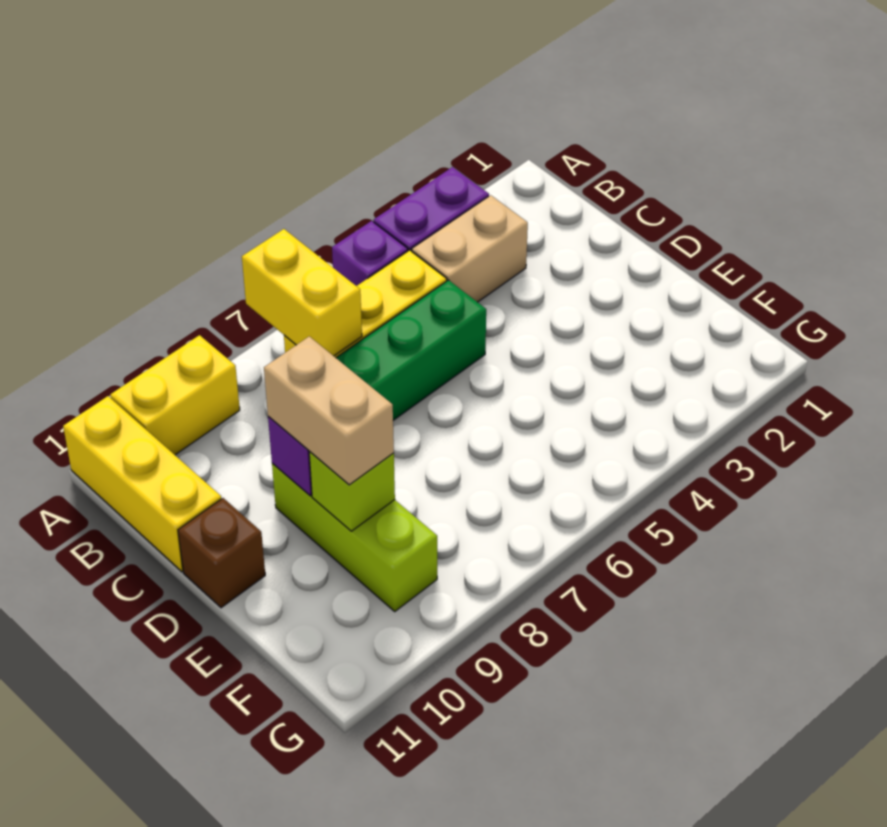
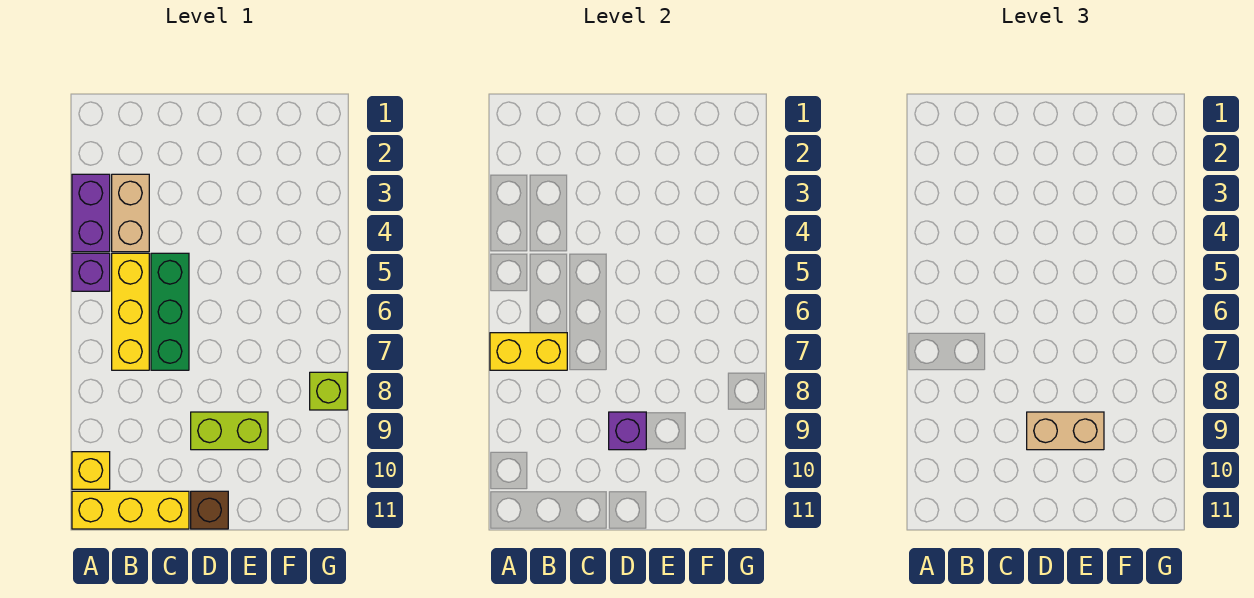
yellow brick A9:A10 level 1 -> yellow brick A10 level 1
lime brick D9:F9 level 1 -> lime brick D9:E9 level 1
lime brick E9 level 2 -> lime brick G8 level 1

